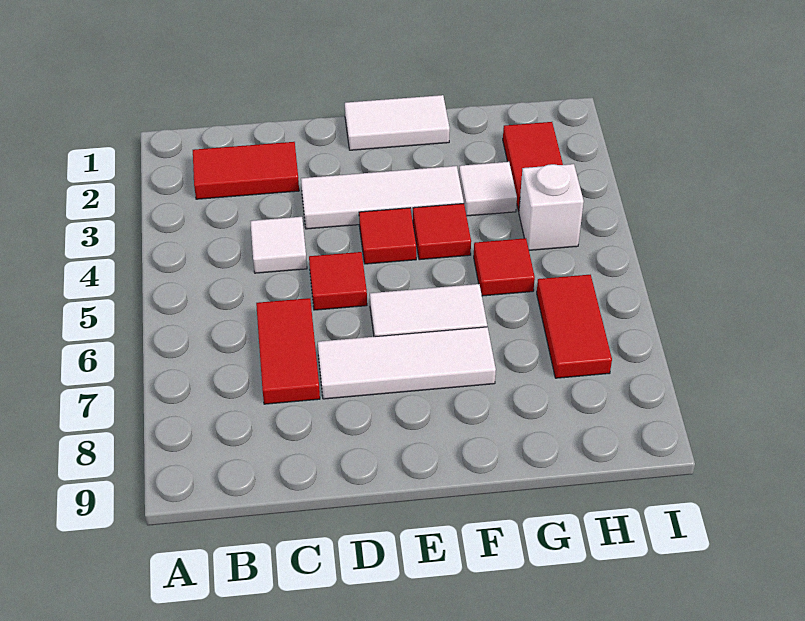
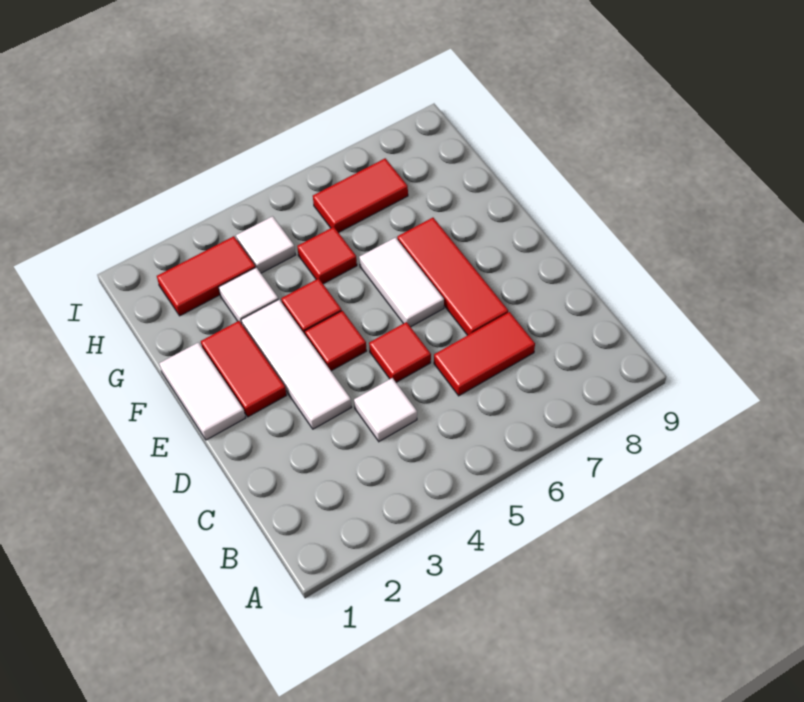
red tile B2:C2 level 1 -> red tile E2:F2 level 1
white tile D7:F7 level 1 -> red tile D7:F7 level 1
white brick H4 level 1 -> white tile H4 level 1

